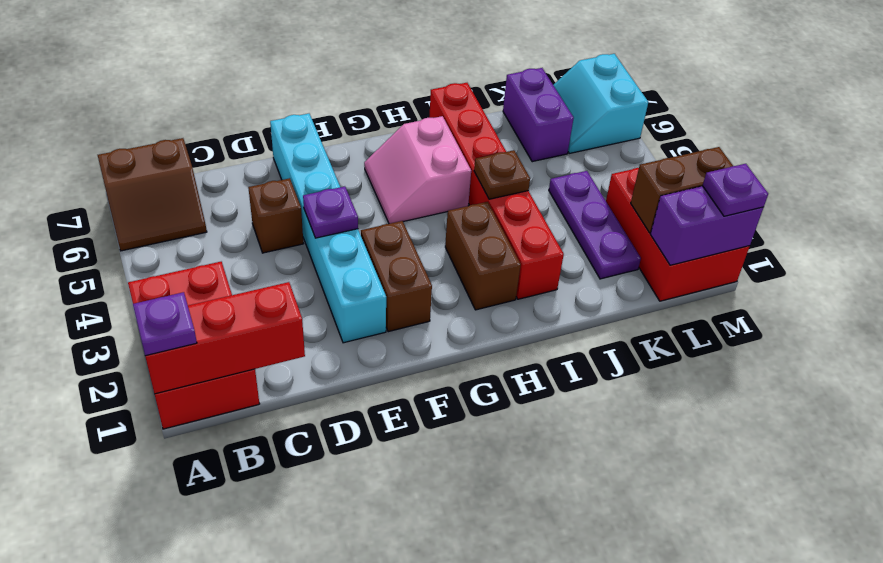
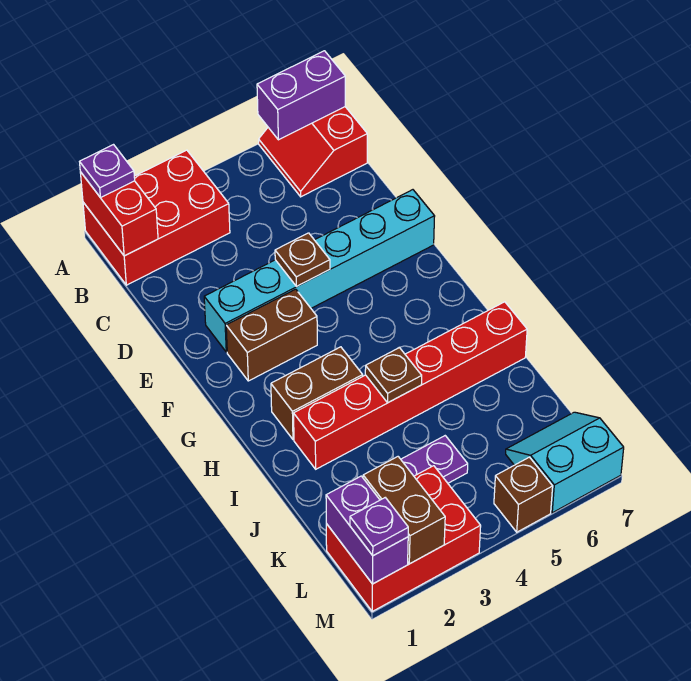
red brick A1:C1 level 2 -> red brick A1:B1 level 2
brown slope A6:B7 level 1 top 7 -> red slope A6:B7 level 1 top 7
brown brick D5 level 1 -> brown brick M5 level 1
purple plate E4 level 2 -> brown plate E4 level 2
pink slope G5:H6 level 1 top H -> none
purple brick K6:K7 level 1 -> purple brick A6:A7 level 2

